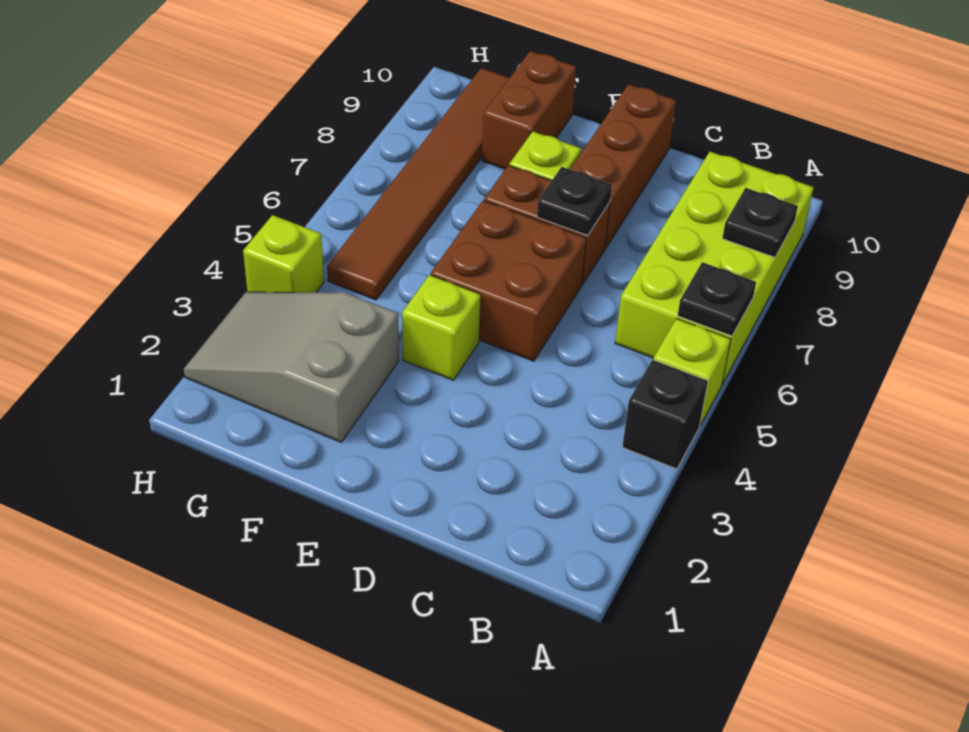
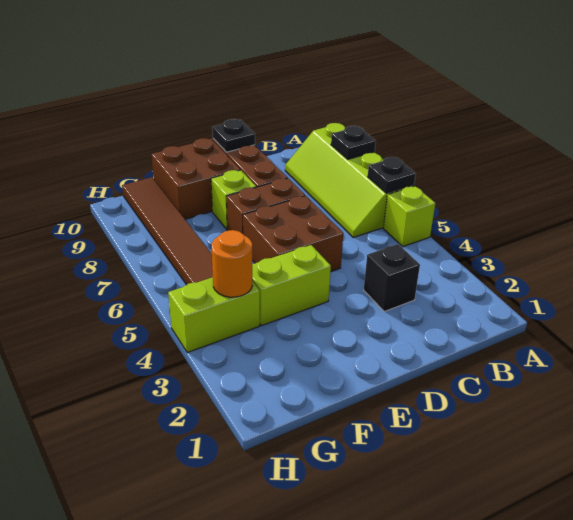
black brick A4 level 1 -> black brick C3 level 1
lime brick A6:B9 level 1 -> lime slope A6:B9 level 1 top A
black plate D7 level 2 -> black plate D10 level 2
lime brick E4 level 1 -> lime brick E4:F4 level 1
grey slope F2:H3 level 1 top F -> none
brown brick F9:F10 level 1 -> brown brick E9:F10 level 1
none -> orange round brick G4 level 2
lime brick H4 level 1 -> lime brick G4:H4 level 1

